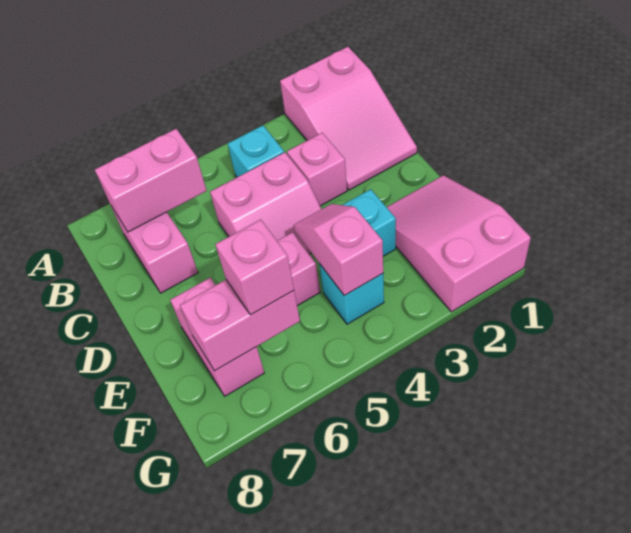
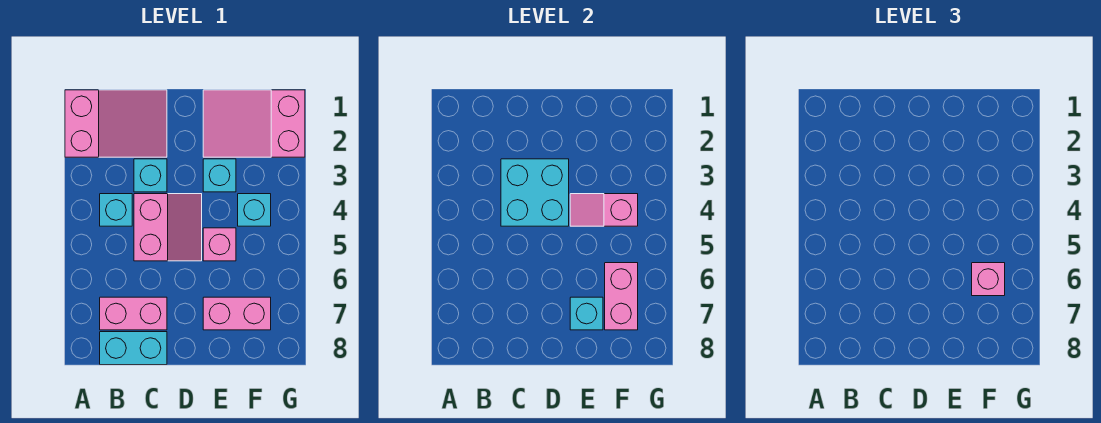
pink brick B6:B7 level 2 -> none
none -> cyan brick B8:C8 level 1
pink brick C3 level 1 -> cyan brick C3 level 1
none -> cyan brick C3:D4 level 2
none -> cyan brick E7 level 2

